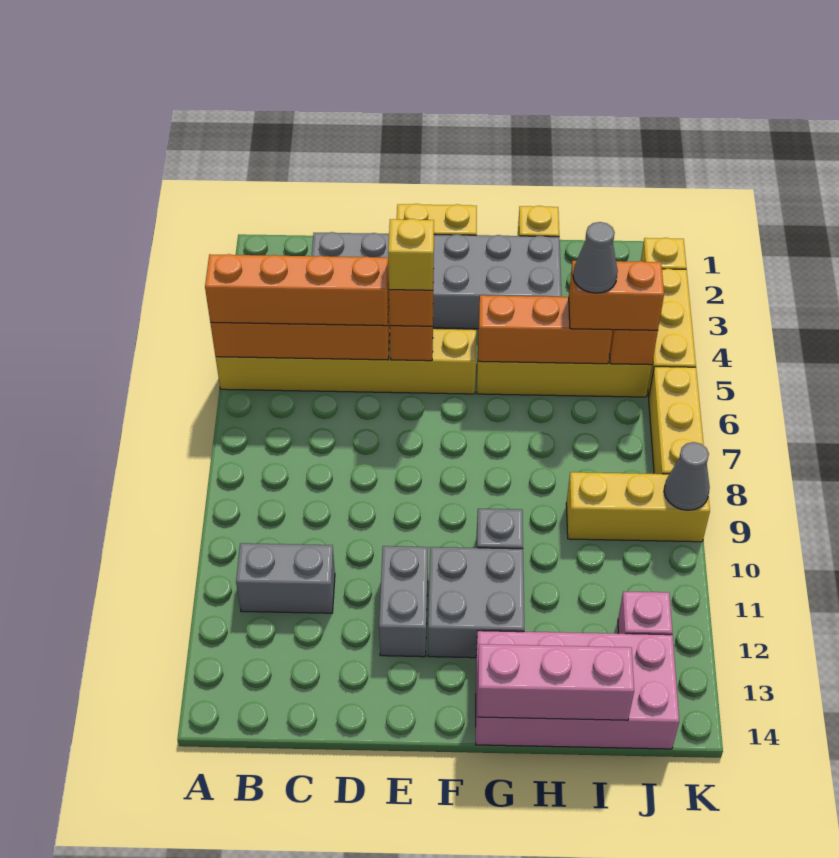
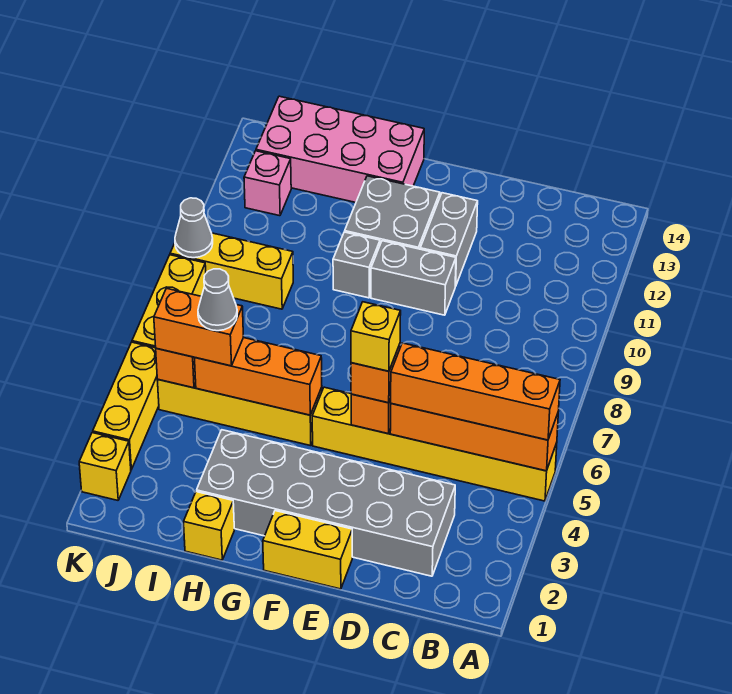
grey brick B11:C11 level 1 -> grey brick E10:F10 level 1
pink brick G14:I14 level 2 -> none

